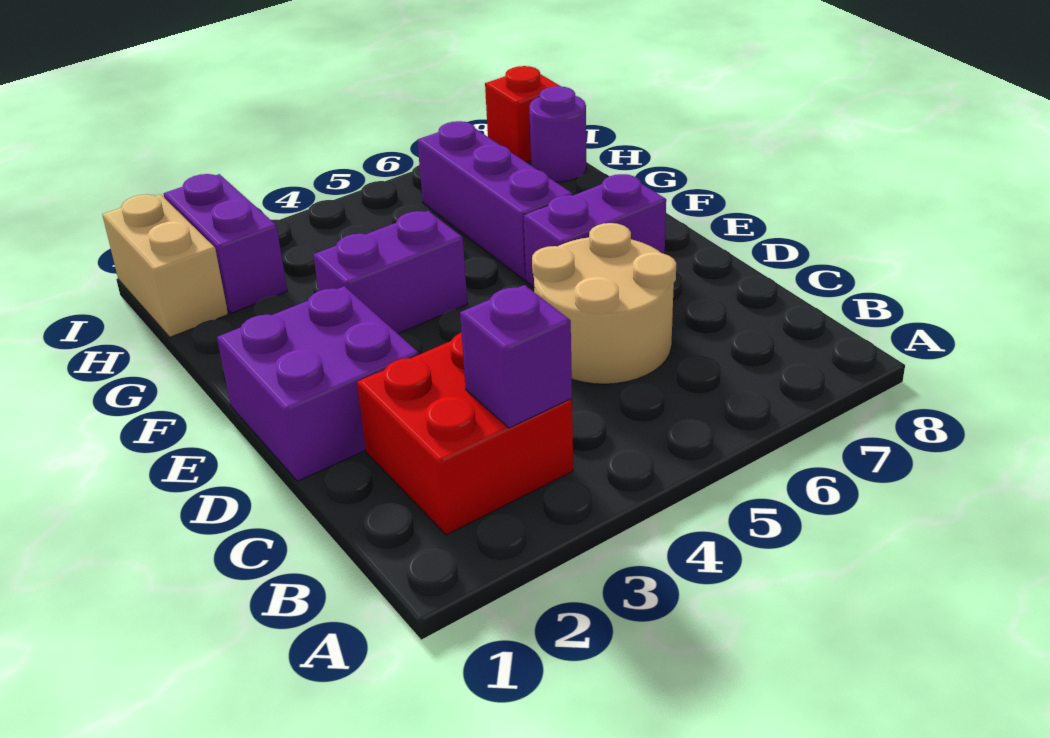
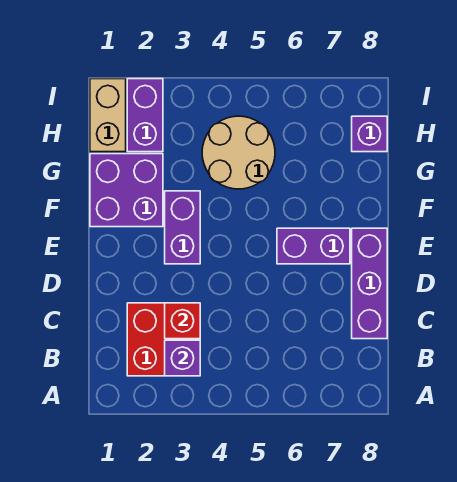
tan round brick C5:D6 level 1 -> tan round brick G4:H5 level 1
purple brick D1:E2 level 1 -> purple brick F1:G2 level 1
purple brick F3:F4 level 1 -> purple brick E3:F3 level 1
purple brick F6:H6 level 1 -> purple brick C8:E8 level 1
purple round brick H8 level 1 -> purple brick H8 level 1
red brick I8 level 1 -> red brick C3 level 2

